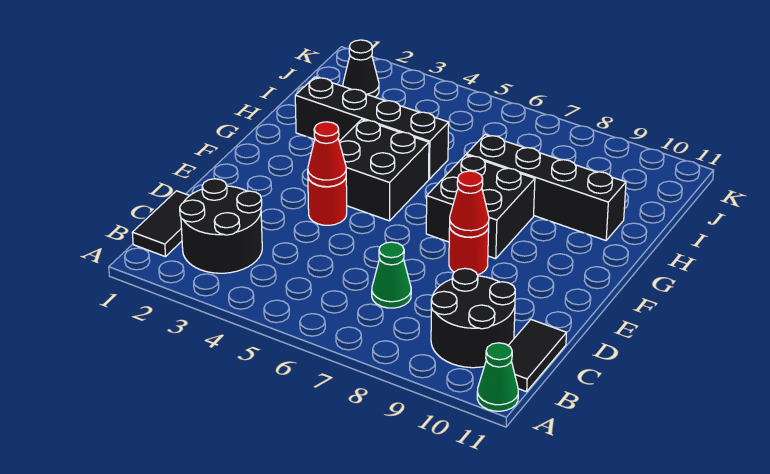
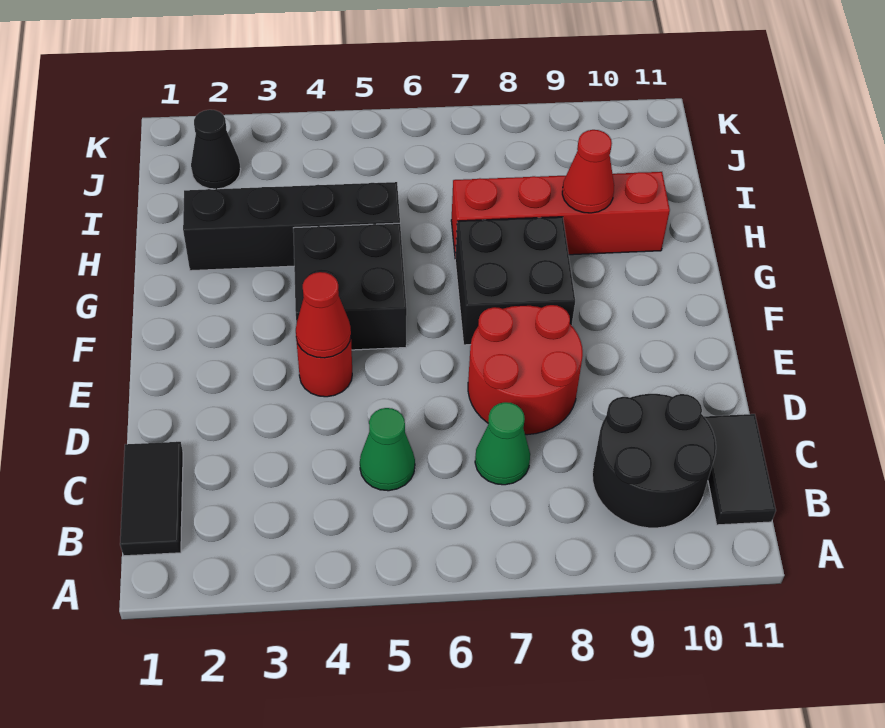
green cone A11 level 1 -> green cone C5 level 1
black round brick B2:C3 level 1 -> none
red round brick E8 level 1 -> red round brick D7:E8 level 1
red cone E8 level 2 -> red cone H9 level 2
black brick H7:H10 level 1 -> red brick H7:H10 level 1

